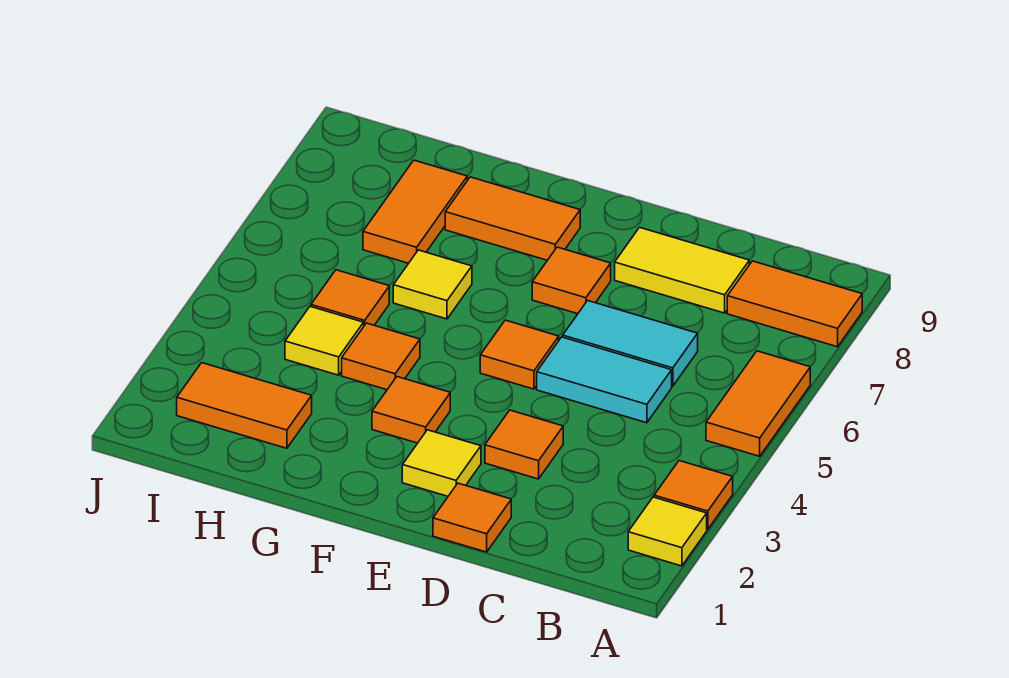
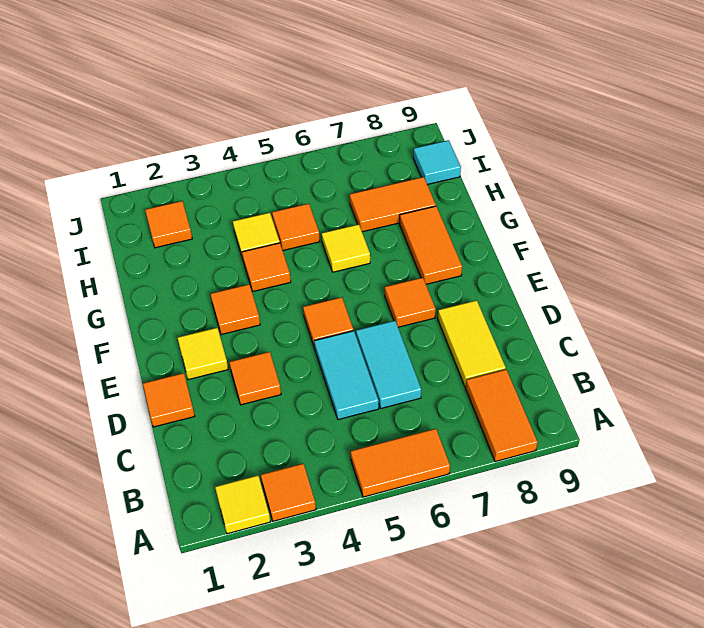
orange tile H2:I2 level 1 -> orange tile I2 level 1
none -> cyan tile I9 level 1

